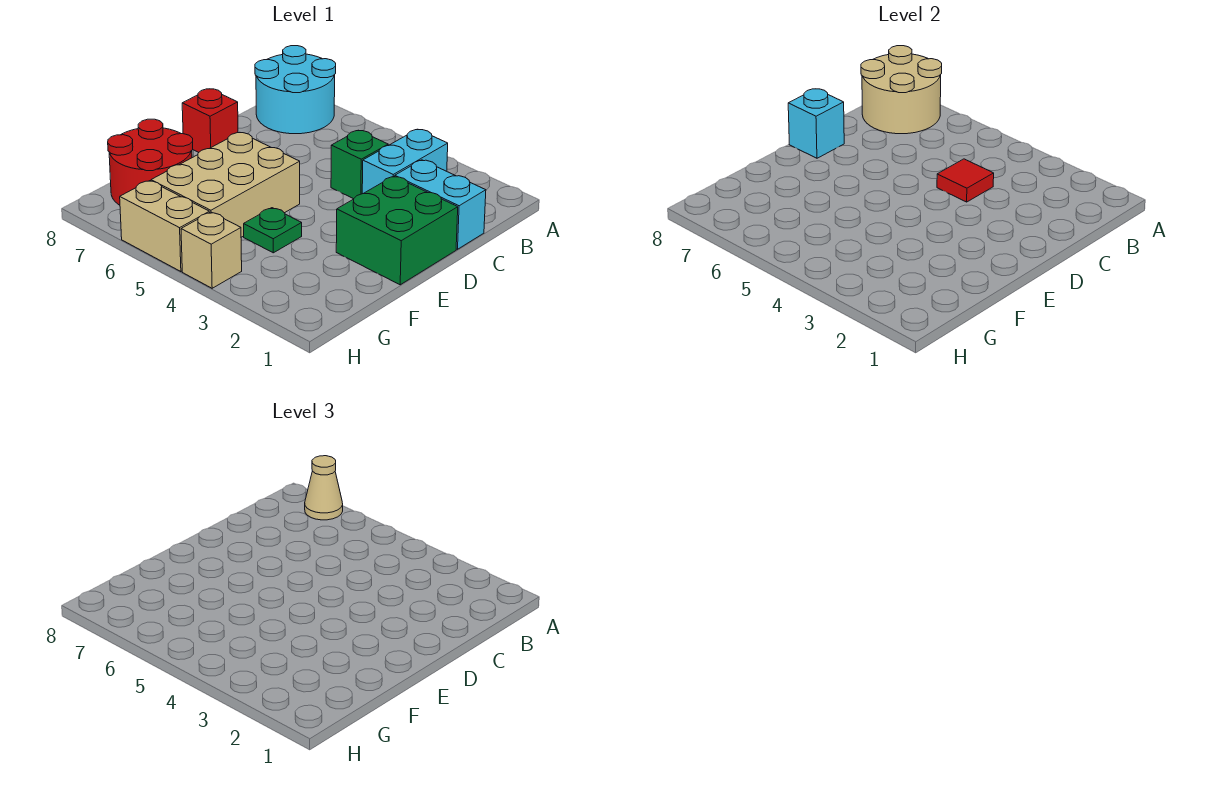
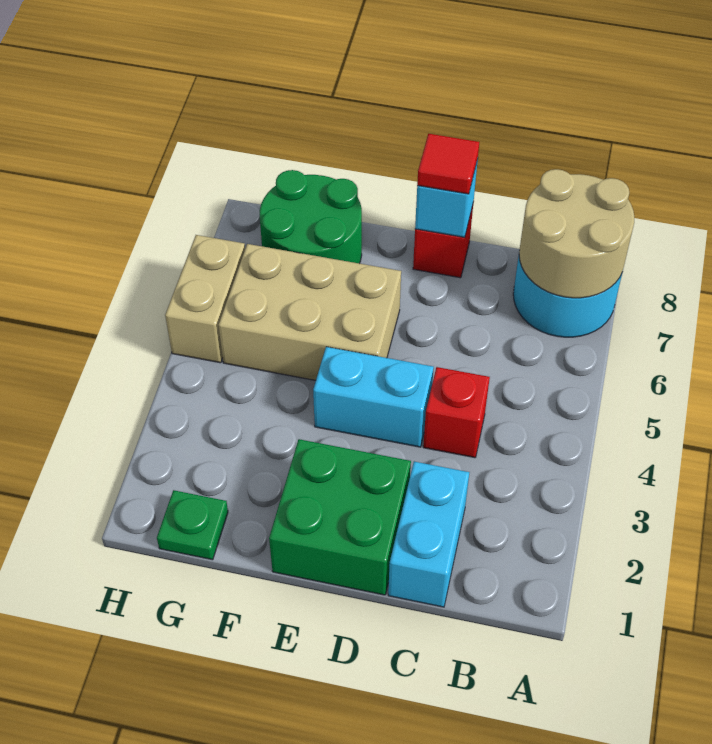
tan cone A7 level 3 -> none
cyan brick B3:C3 level 1 -> cyan brick D4:E4 level 1
green brick C4 level 1 -> red brick C4 level 1
red tile C4 level 2 -> red tile D8 level 3
green plate F4 level 1 -> green plate G1 level 1
red round brick F7:G8 level 1 -> green round brick F7:G8 level 1
tan brick H4 level 1 -> none

